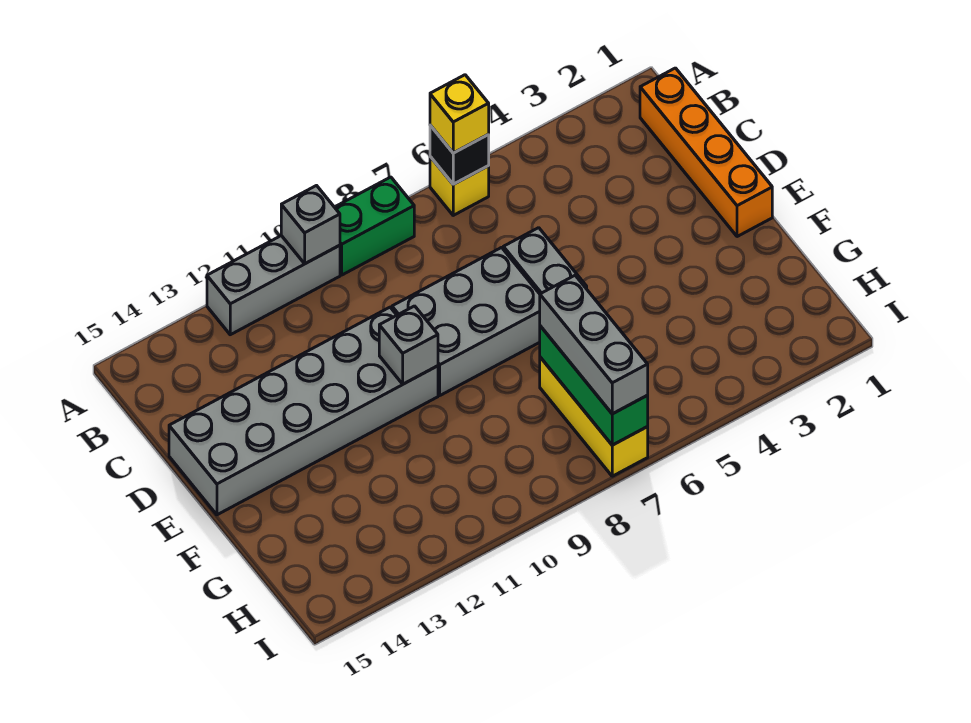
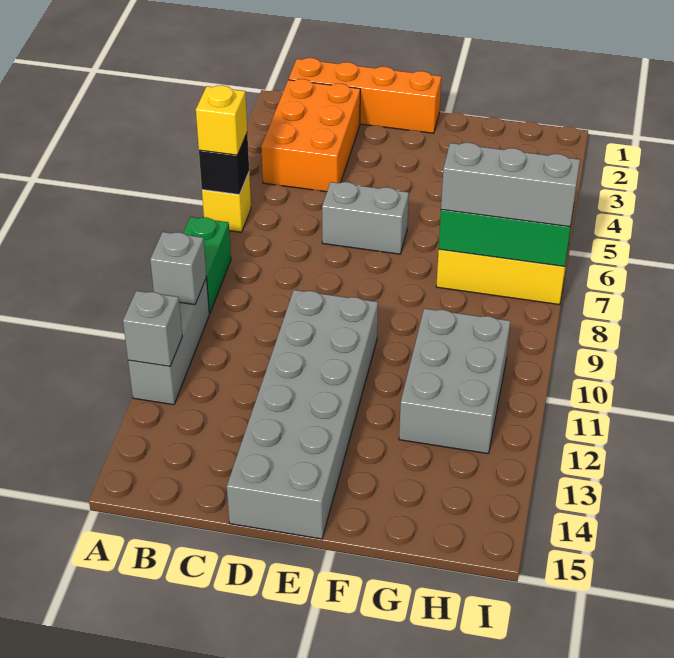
none -> orange brick B2:C4 level 1
grey brick D7:E9 level 1 -> grey brick G10:H12 level 1
grey brick E10 level 2 -> grey brick A12 level 2

